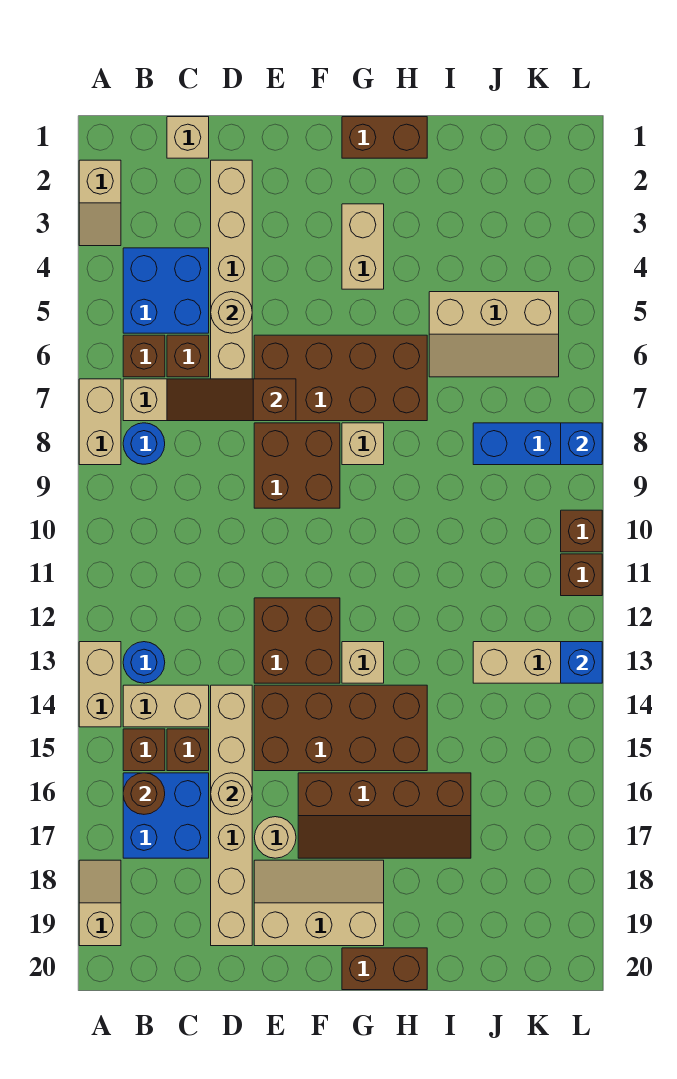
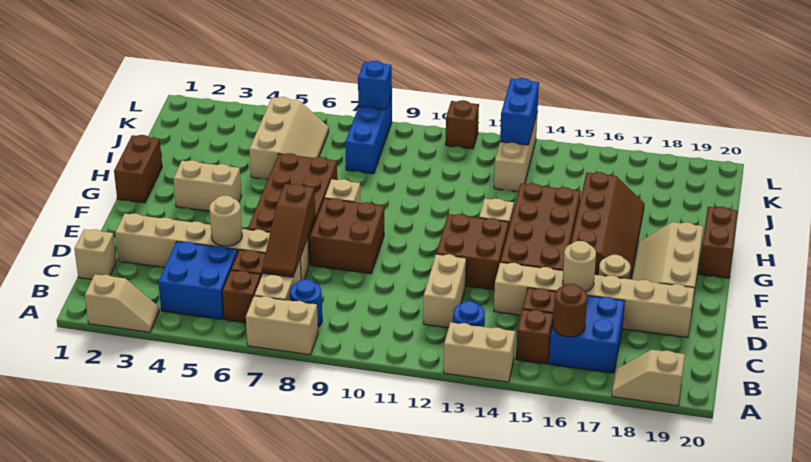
tan brick B14:C14 level 1 -> tan brick C12:D12 level 1
brown brick L10 level 1 -> none
blue brick L13 level 2 -> blue brick K13:L13 level 2

